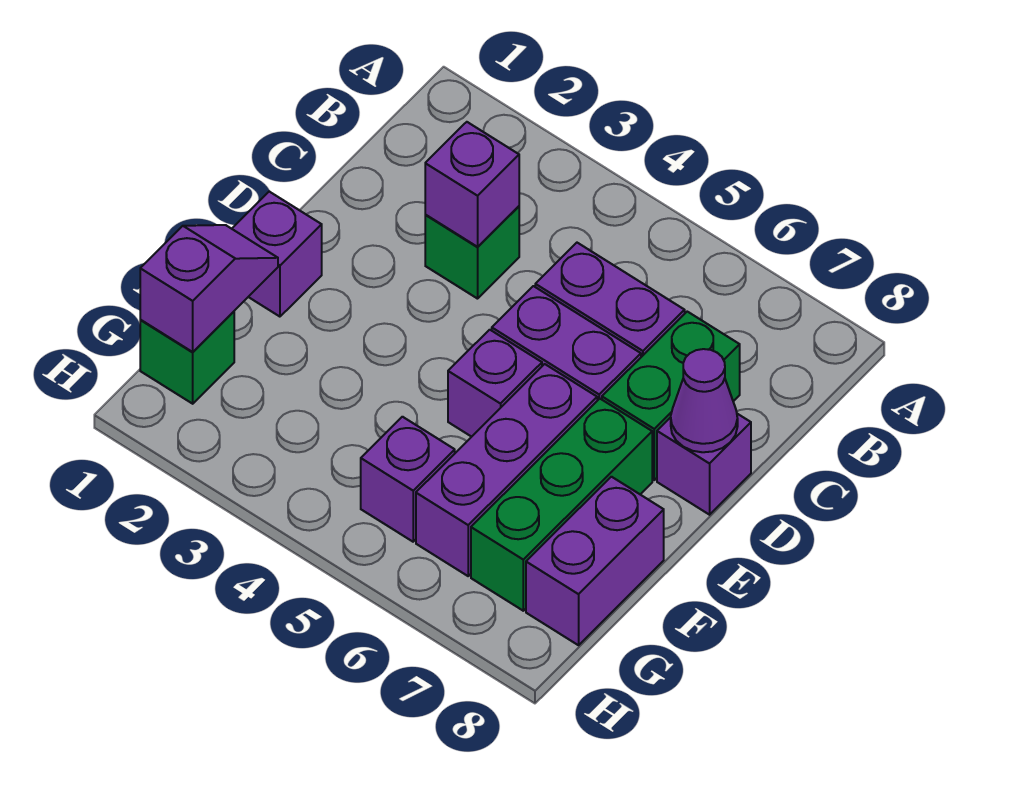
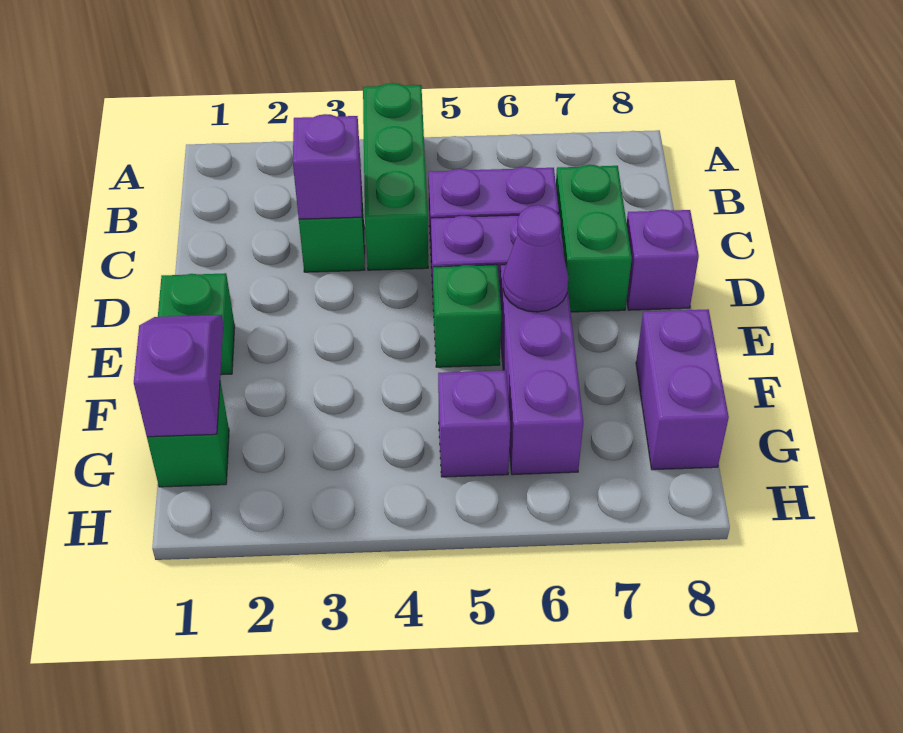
purple cone D8 level 2 -> purple cone E6 level 2
purple brick E1 level 1 -> green brick E1 level 1
purple brick E5 level 1 -> green brick E5 level 1
green brick E7:G7 level 1 -> green brick A4:C4 level 1

